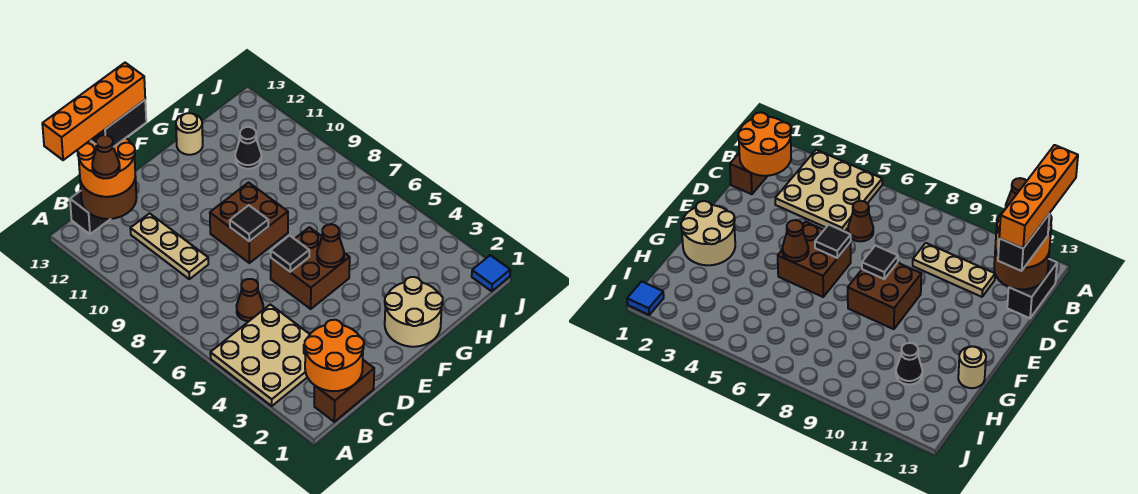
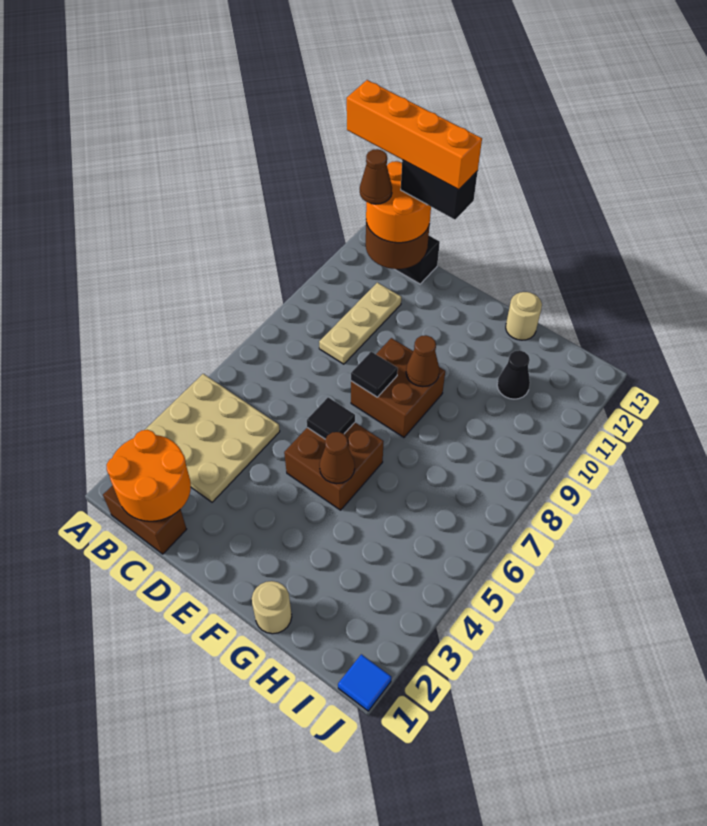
brown cone C6 level 1 -> brown cone F9 level 2
tan round brick F1:G2 level 1 -> tan round brick G1 level 1

